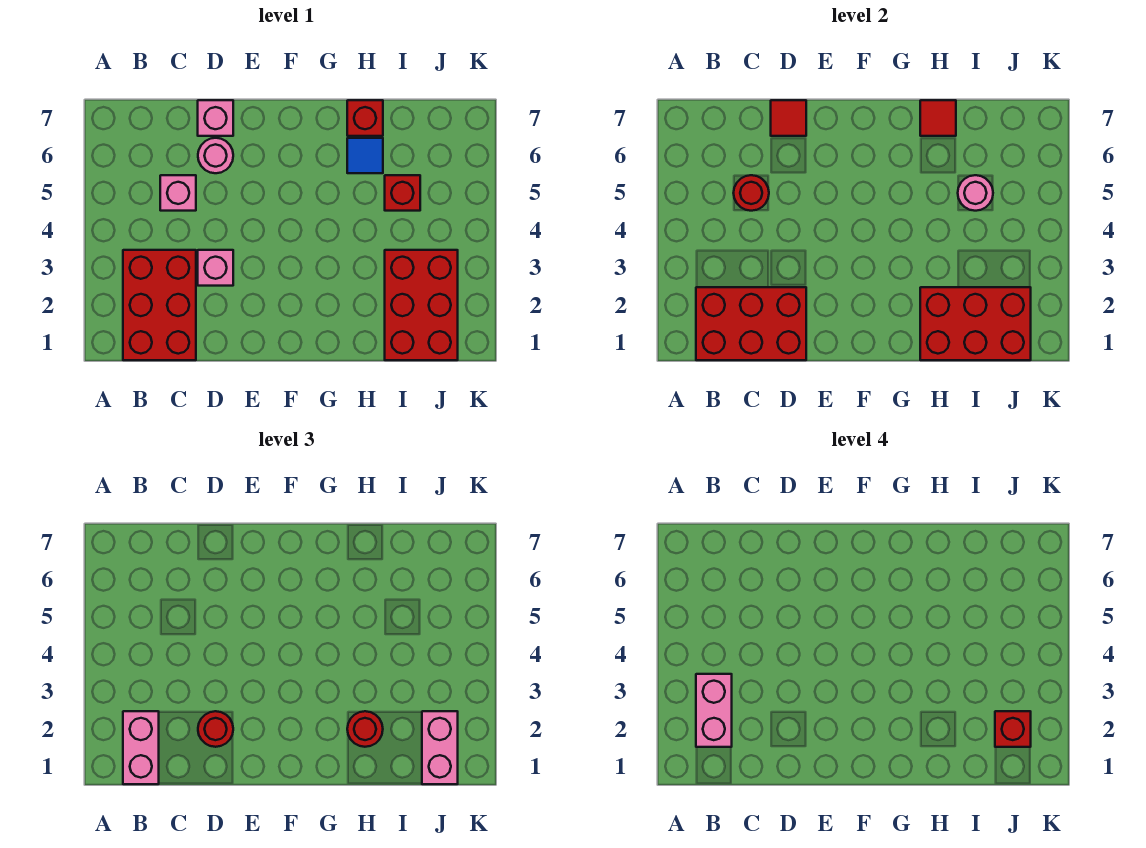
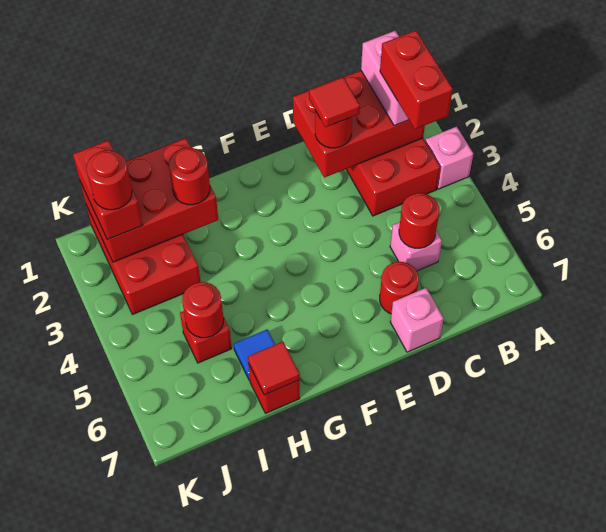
pink brick B2:B3 level 4 -> red brick B2:B3 level 4
pink brick D3 level 1 -> pink brick A3 level 1
pink round brick D6 level 1 -> red round brick D6 level 1
red tile D7 level 2 -> red tile D2 level 4
pink round brick I5 level 2 -> red round brick I5 level 2
pink brick J1:J2 level 3 -> red brick J1:J2 level 3
red brick J2 level 4 -> red round brick J2 level 4

